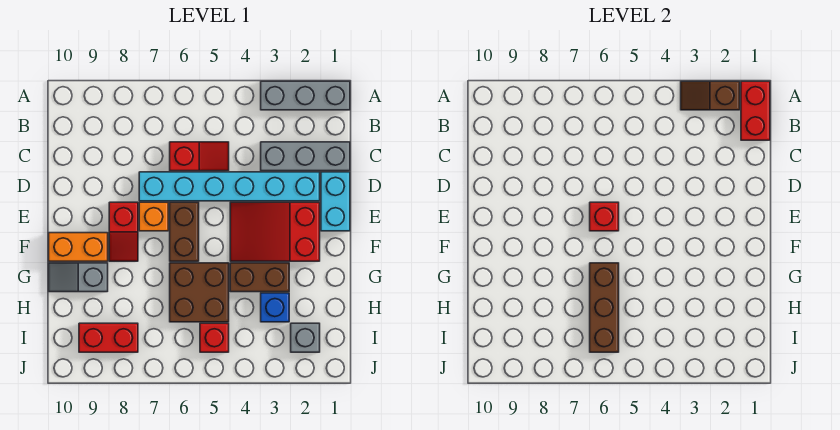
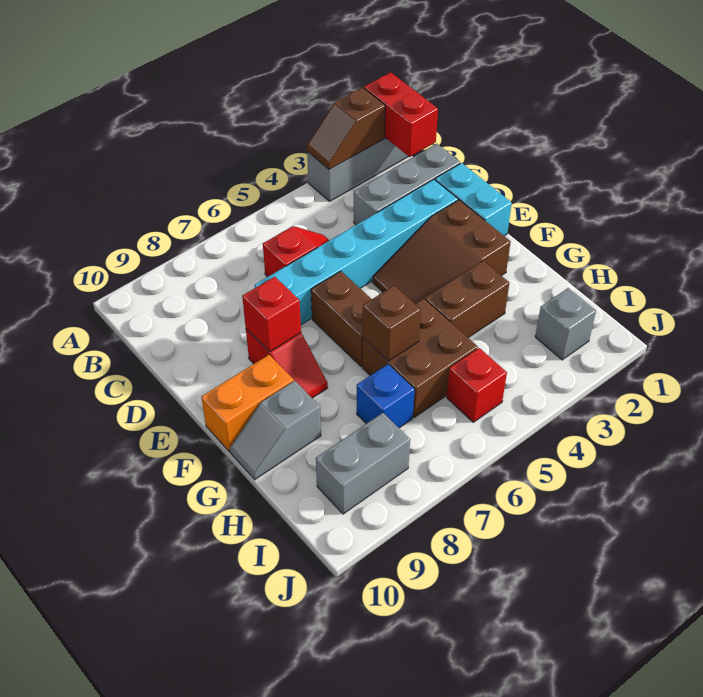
red slope E2:F4 level 1 top 2 -> brown slope E2:F4 level 1 top 2
red brick E6 level 2 -> red brick E8 level 2
orange brick E7 level 1 -> none
brown brick G6:I6 level 2 -> brown brick G6 level 2
blue brick H3 level 1 -> blue brick H7 level 1
red brick I8:I9 level 1 -> grey brick I8:I9 level 1

